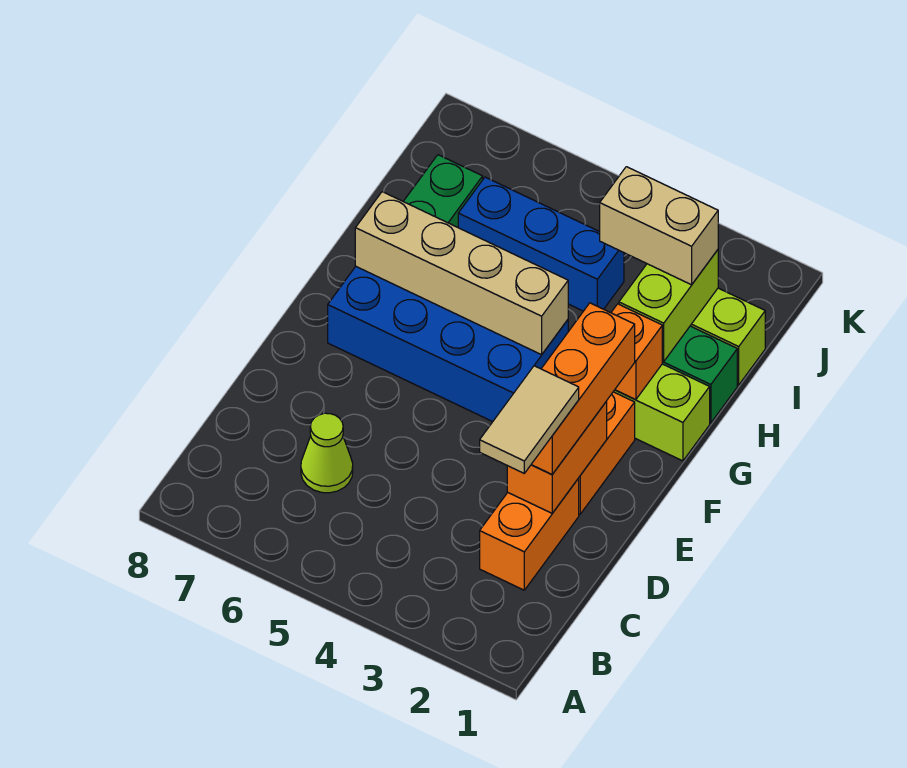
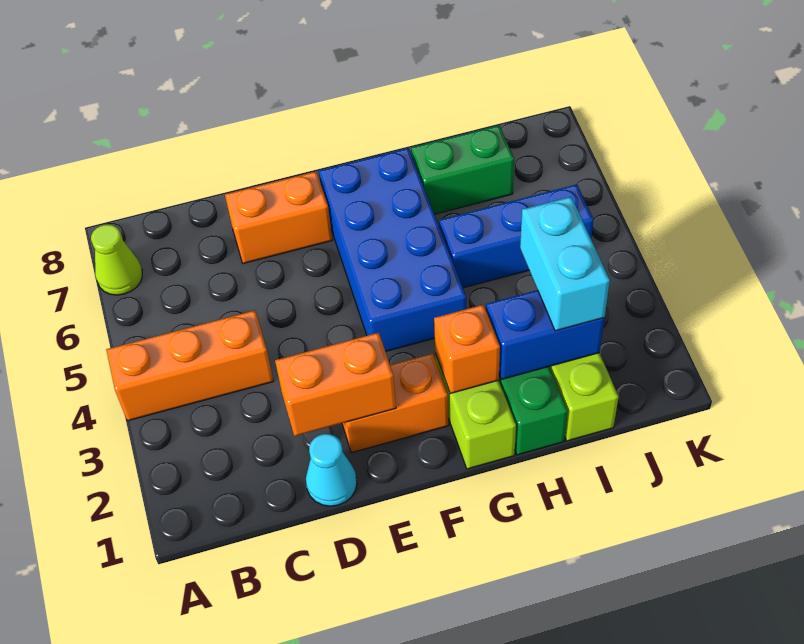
orange brick C2:D2 level 1 -> orange brick D7:E7 level 1
tan tile C2:D2 level 4 -> none
lime cone C6 level 1 -> lime cone A7 level 1
none -> cyan cone D1 level 1
orange brick D2:F2 level 3 -> orange brick A4:C4 level 1
tan brick G4:G7 level 2 -> none
lime brick H2:I2 level 2 -> blue brick H2:I2 level 2
tan brick I2:I3 level 3 -> cyan brick I2:I3 level 3
blue brick I4:I6 level 1 -> blue brick H5:J5 level 1

